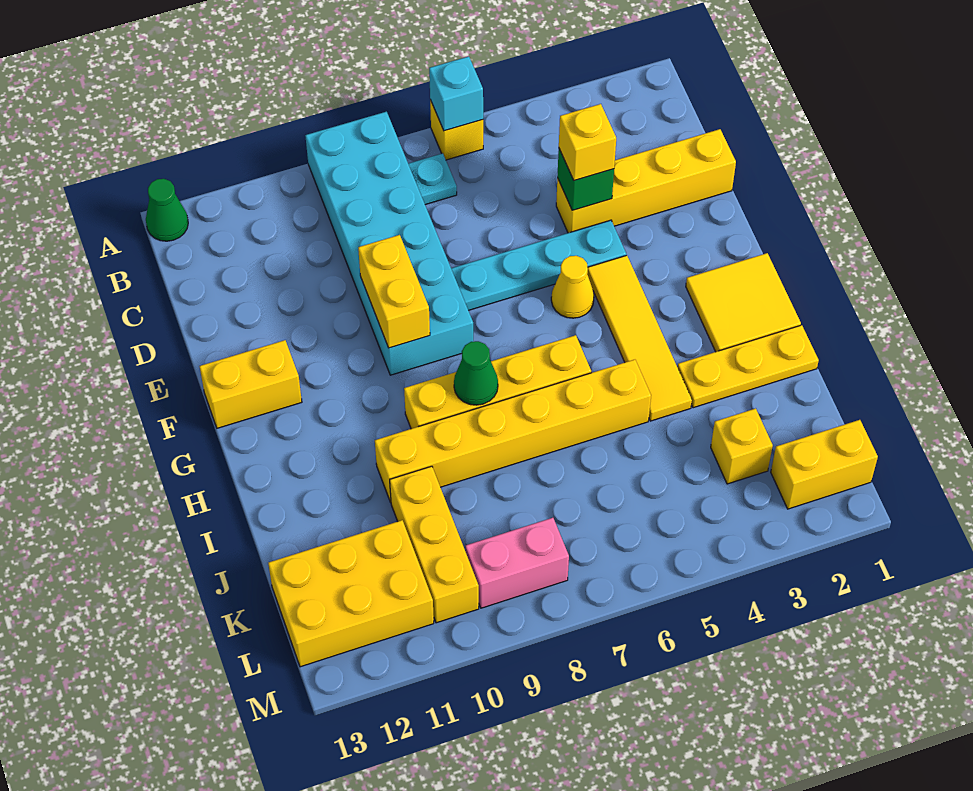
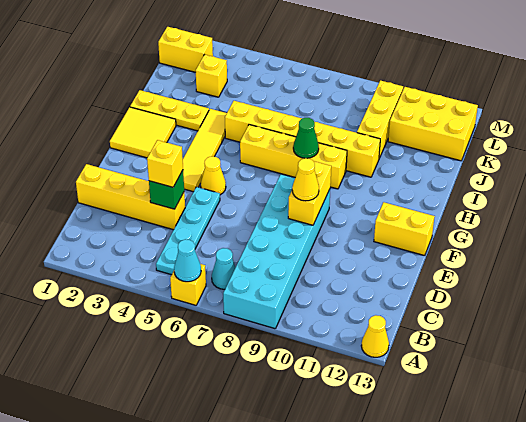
cyan brick A6 level 2 -> cyan cone A6 level 2
green cone A13 level 1 -> yellow cone A13 level 1
cyan plate B7 level 1 -> cyan cone B7 level 1
cyan plate E4:E7 level 1 -> cyan plate B5:E5 level 1
none -> yellow cone E9 level 3
pink brick L8:L9 level 1 -> none

